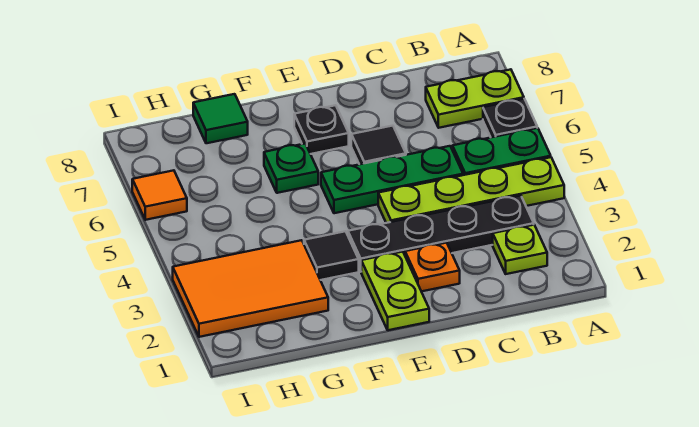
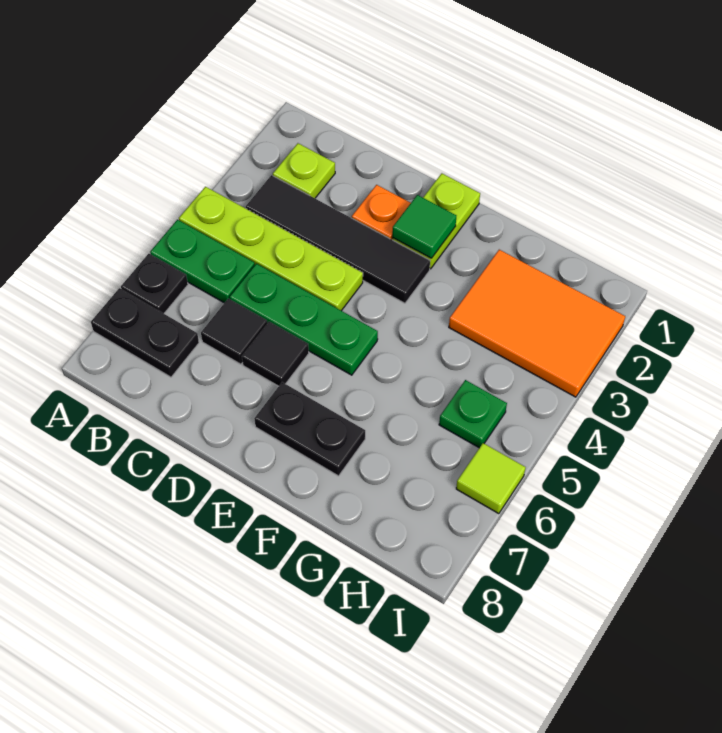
lime plate A7:B7 level 1 -> black plate A7:B7 level 1
black plate B3:E3 level 1 -> black tile B3:E3 level 1
black plate E7 level 1 -> black plate E7:F7 level 1
black tile F3 level 1 -> black tile C6 level 1
green plate F6 level 1 -> green plate H5 level 1
green tile G8 level 1 -> green tile E2 level 2
orange tile I6 level 1 -> lime tile I6 level 1

